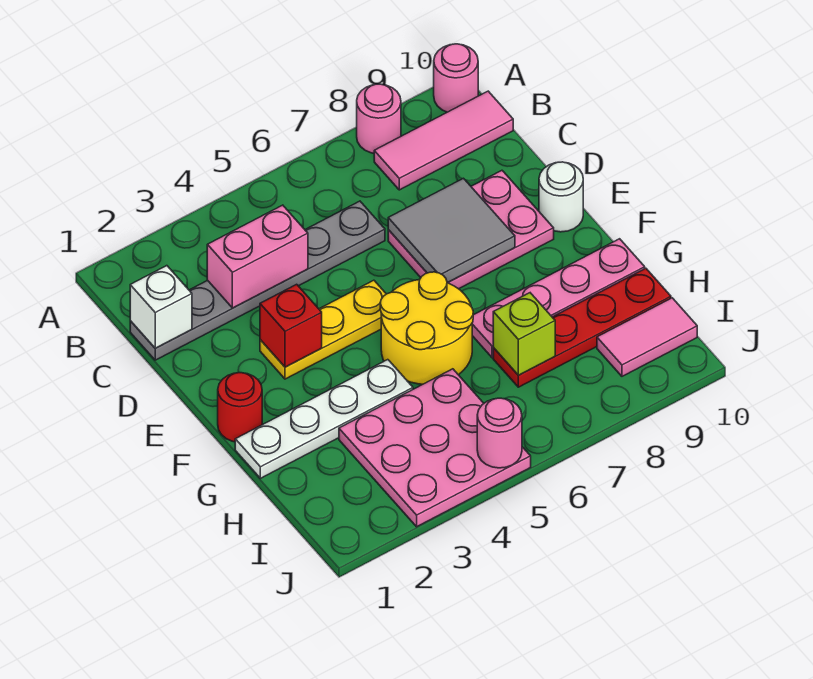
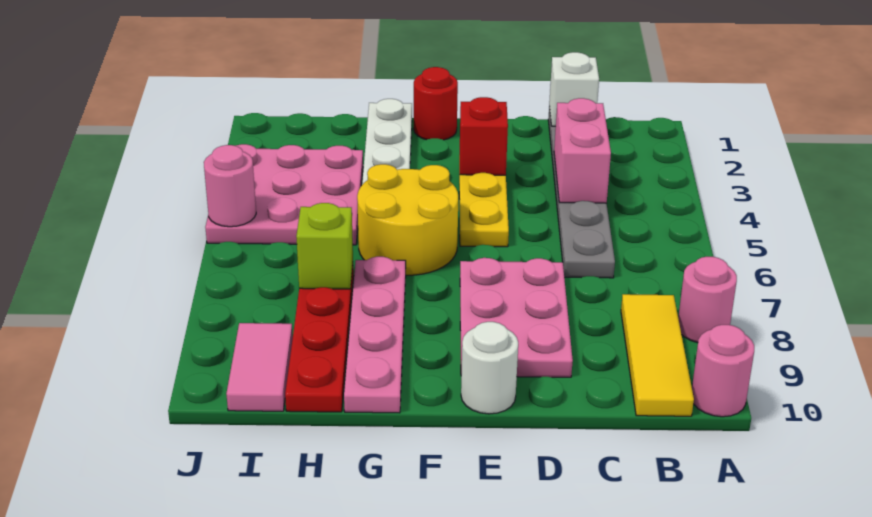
pink tile B8:B10 level 1 -> yellow tile B8:B10 level 1
grey tile D7:E8 level 2 -> none

